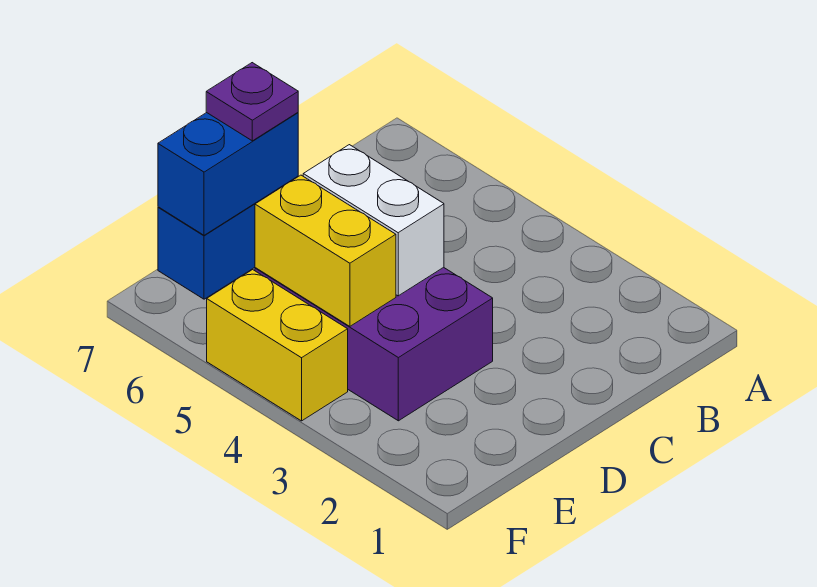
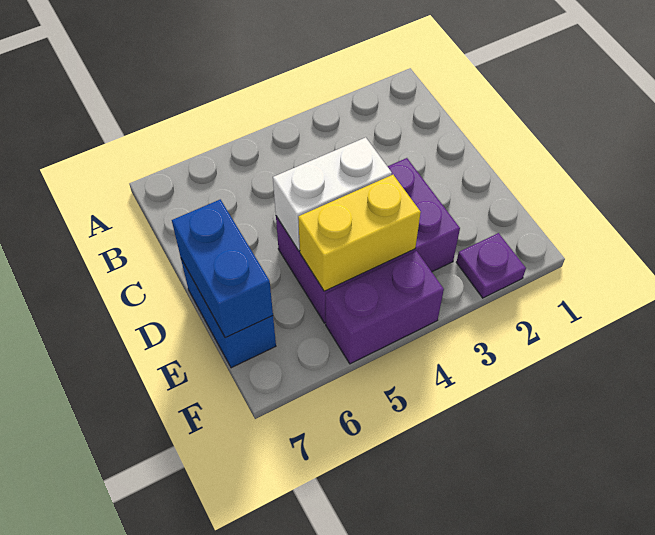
purple plate D7 level 3 -> purple plate F2 level 1
yellow brick F4:F5 level 1 -> purple brick F4:F5 level 1

